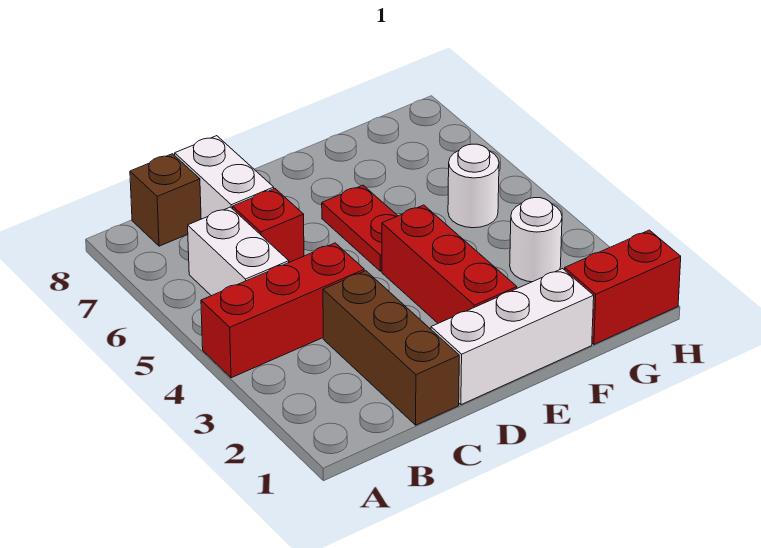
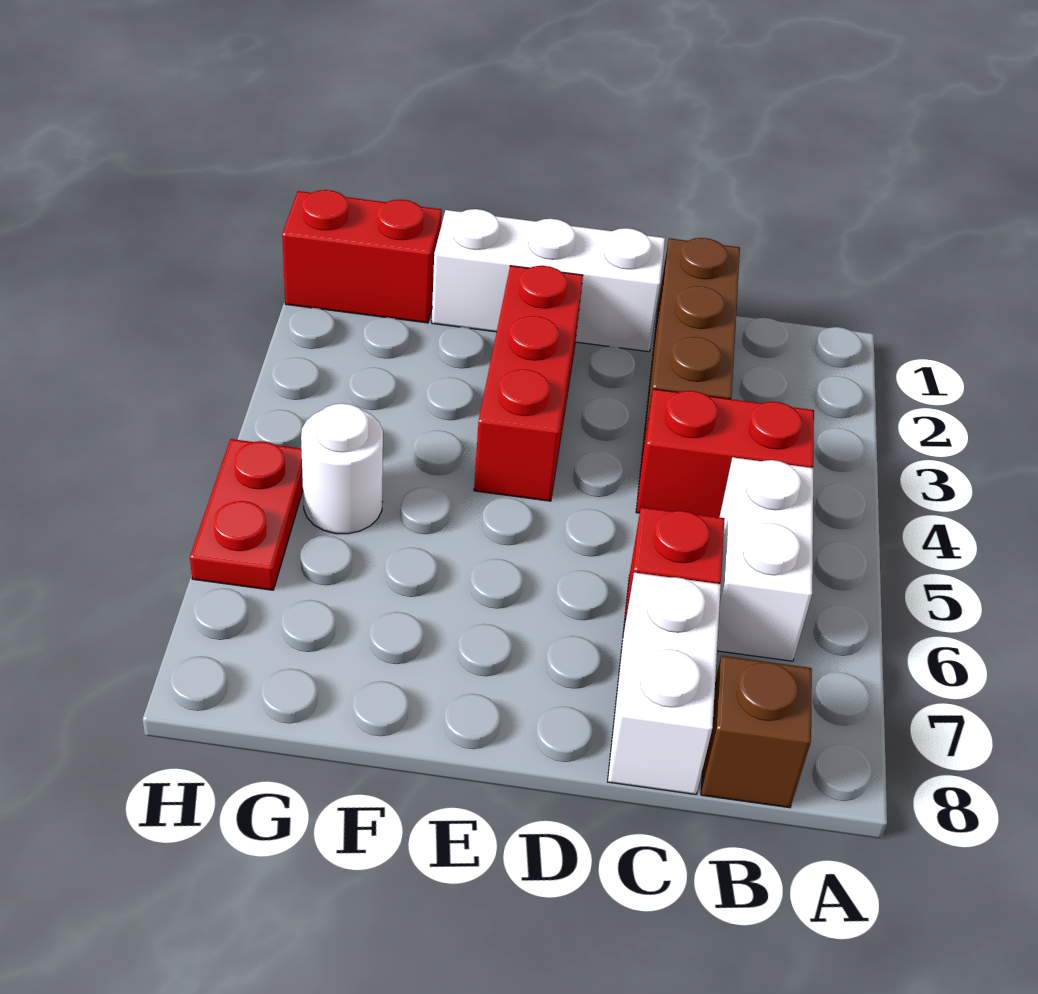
red brick A4:C4 level 1 -> red brick B4:C4 level 1
red plate E5:E6 level 1 -> red plate H5:H6 level 1
white round brick G3 level 1 -> none

